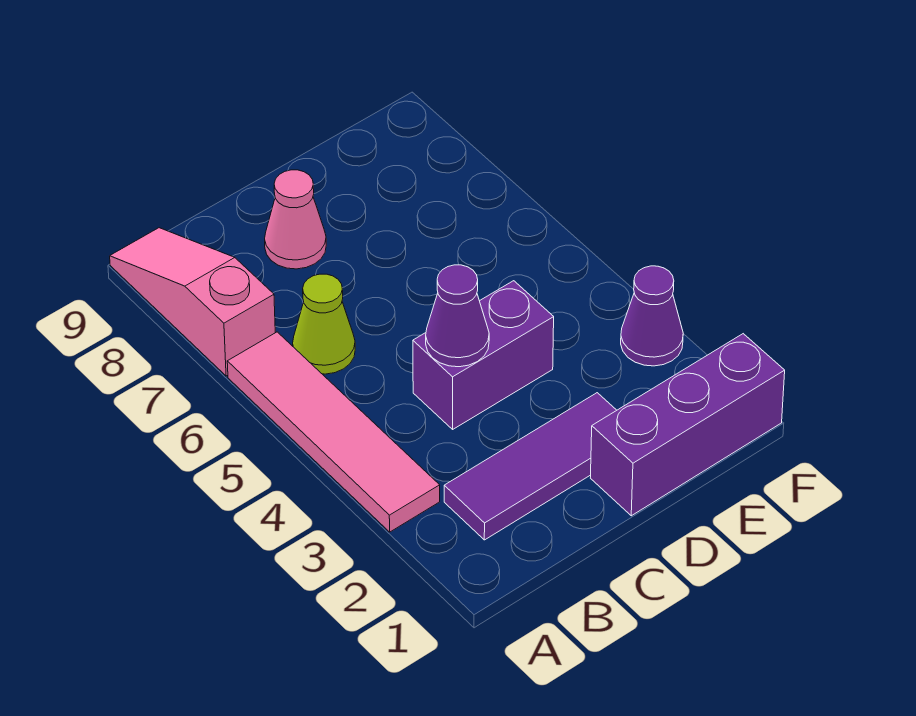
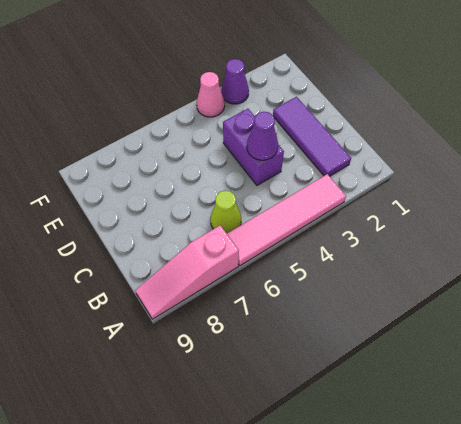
pink cone C8 level 1 -> pink cone F4 level 1
purple brick D1:F1 level 1 -> none

